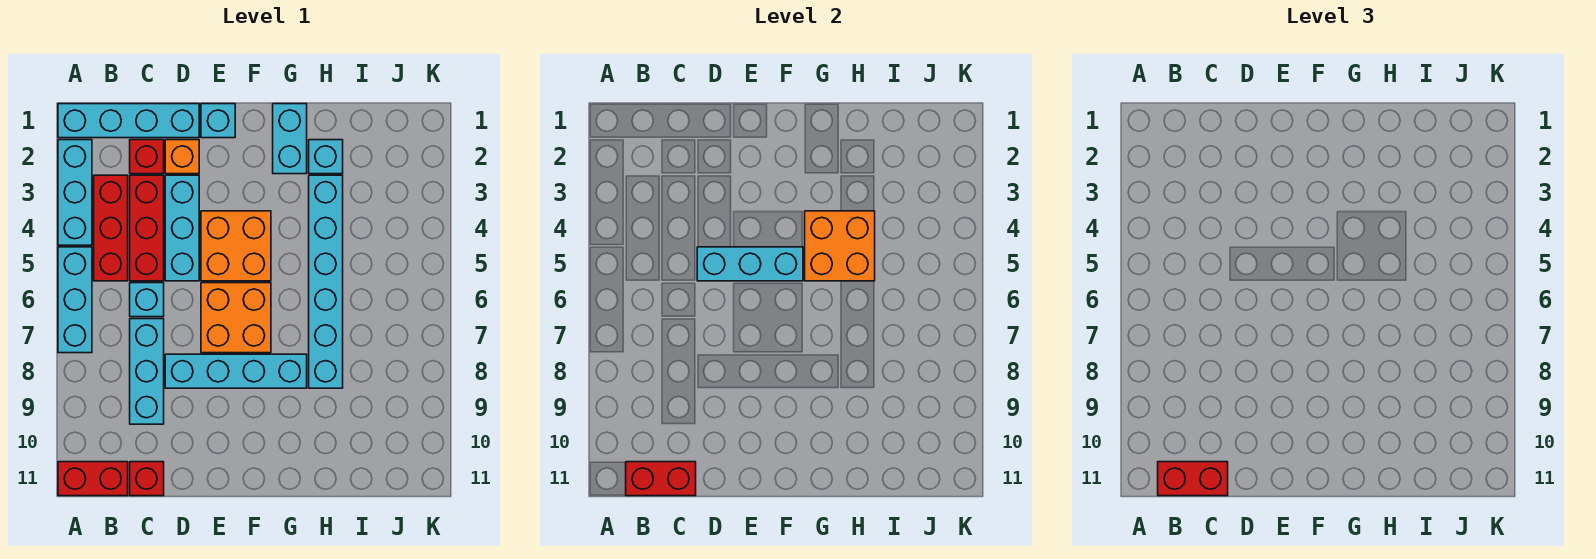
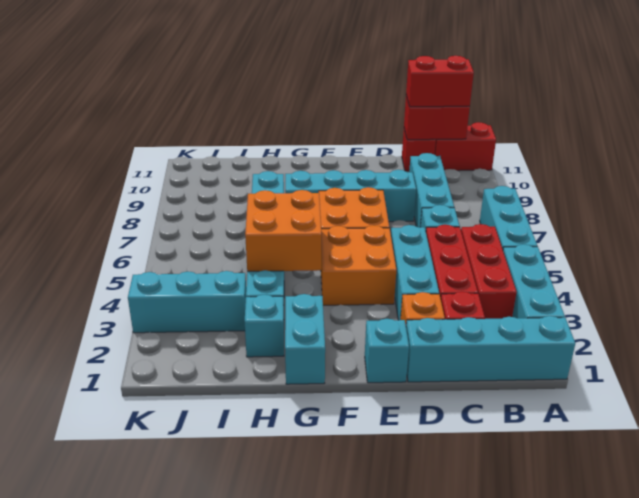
cyan brick D5:F5 level 2 -> cyan brick I3:K3 level 1

